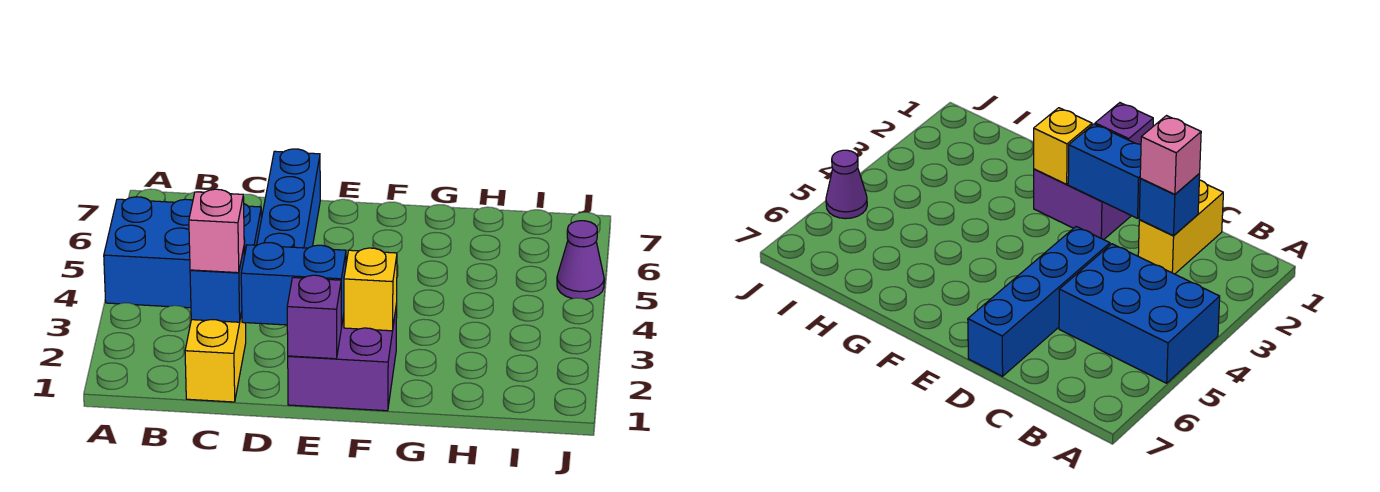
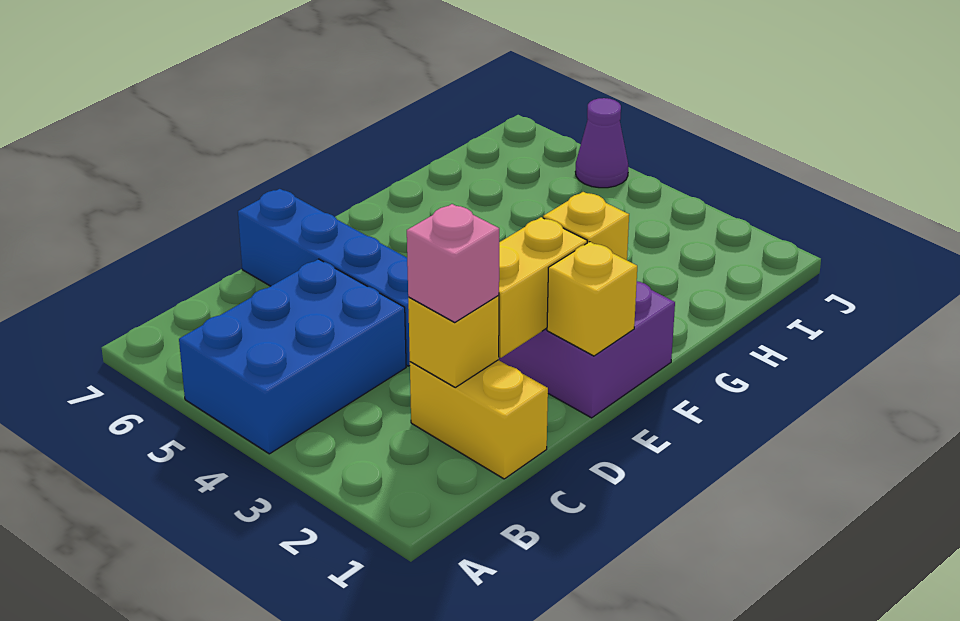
blue brick C2 level 2 -> yellow brick C2 level 2
blue brick D2:E2 level 2 -> yellow brick D2:E2 level 2
purple brick E1 level 2 -> yellow brick E1 level 2

